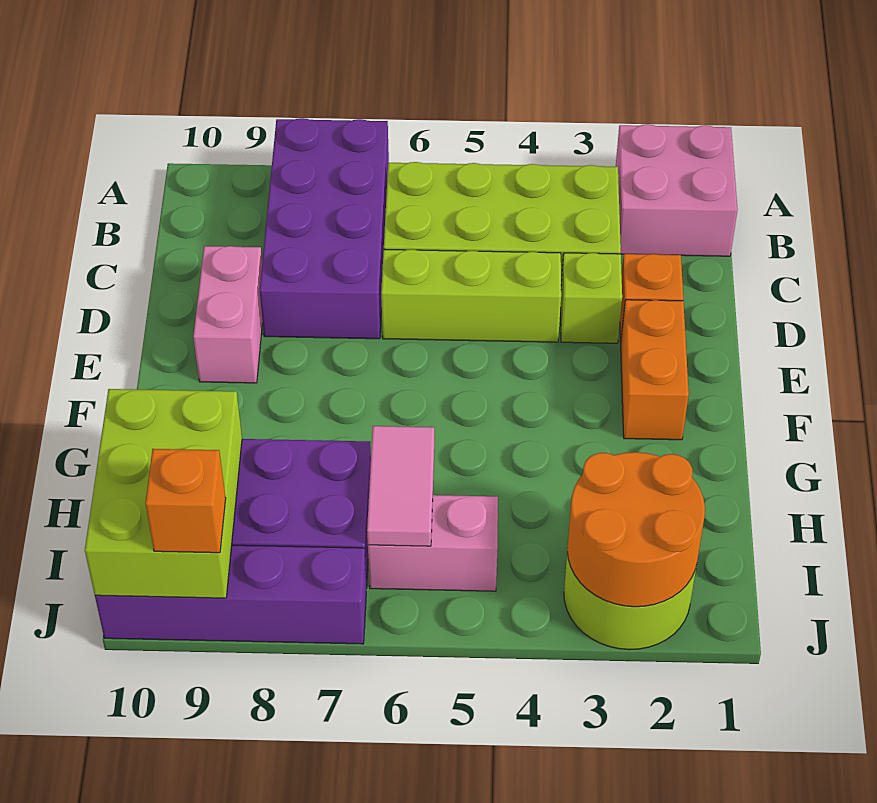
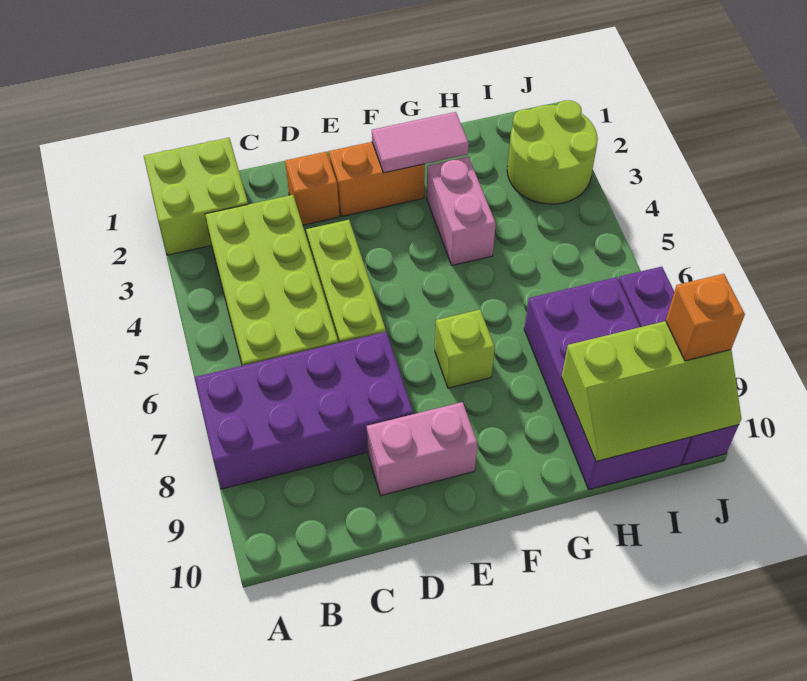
pink brick A1:B2 level 1 -> lime brick A1:B2 level 1
lime brick D3 level 1 -> lime brick F7 level 1
pink tile H6:I6 level 2 -> pink tile F2:G2 level 2
lime brick H9:J10 level 2 -> lime slope H9:J10 level 2 top 9
orange round brick I2:J3 level 2 -> none
pink brick I5:I6 level 1 -> pink brick G3:G4 level 1

